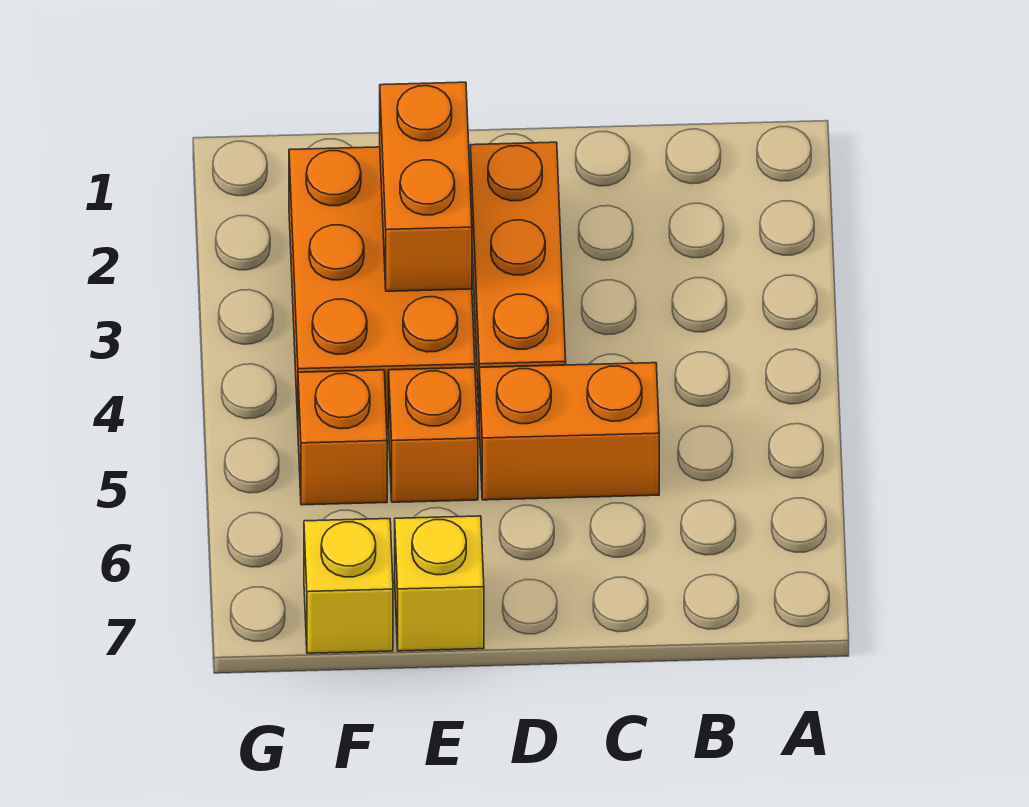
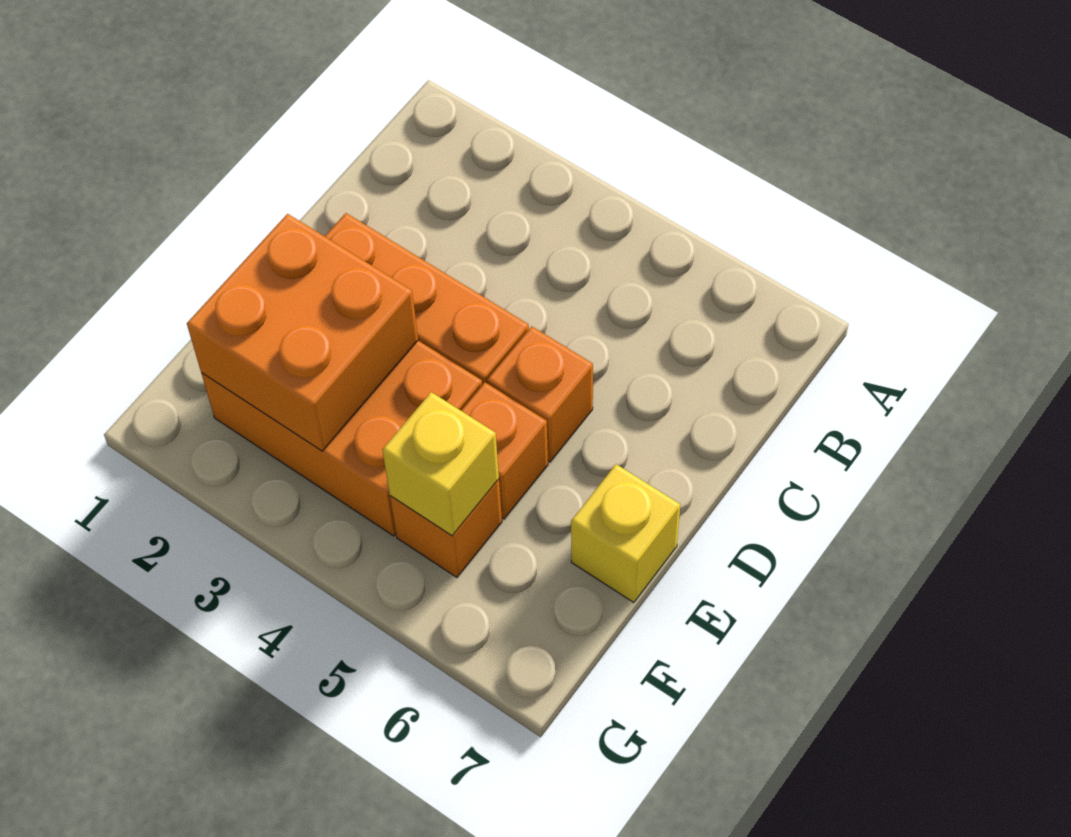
orange brick C5:D5 level 1 -> orange brick D5 level 1
orange brick E2:E3 level 2 -> orange brick E2:F3 level 2
yellow brick F7 level 1 -> yellow brick F5 level 2

